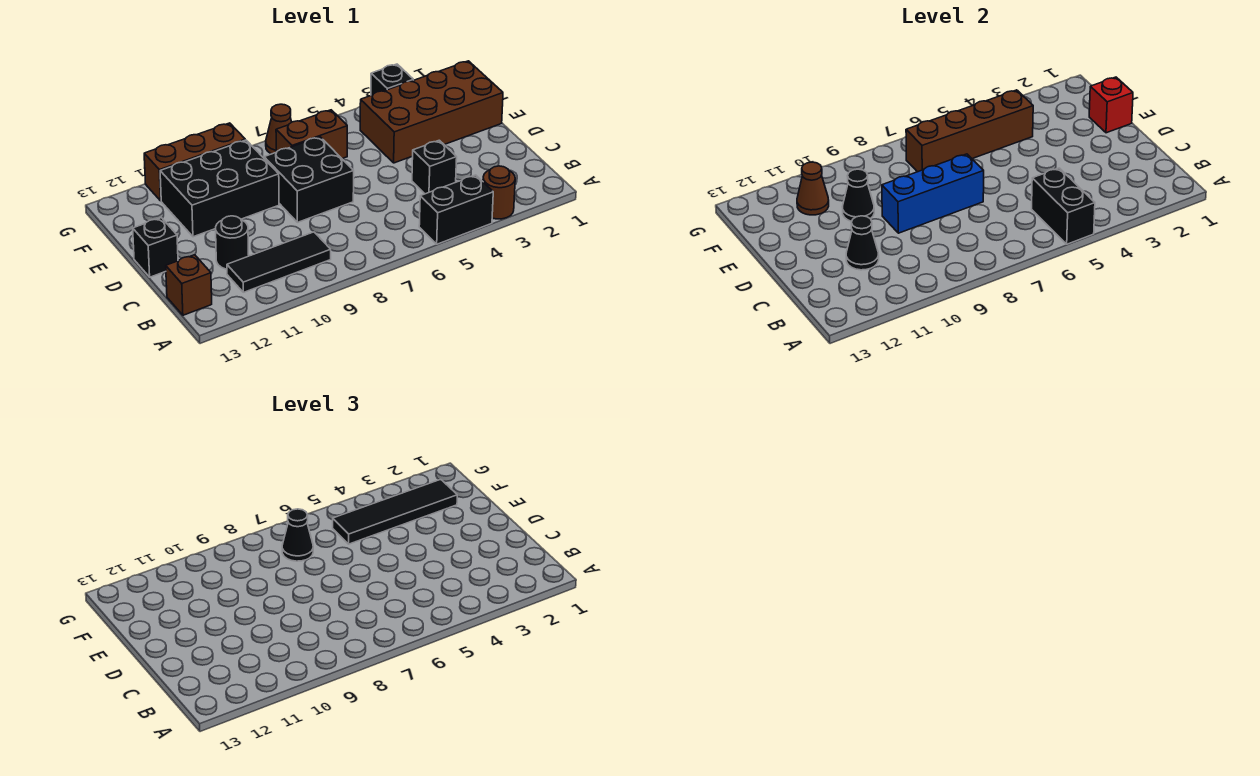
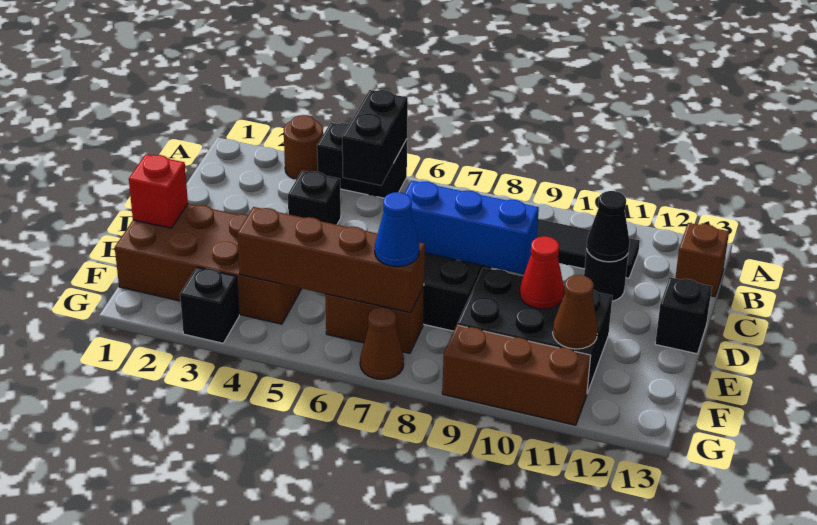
black cone E10 level 2 -> red cone E10 level 2
black tile F2:F5 level 3 -> none
black cone F7 level 3 -> blue cone F7 level 3

